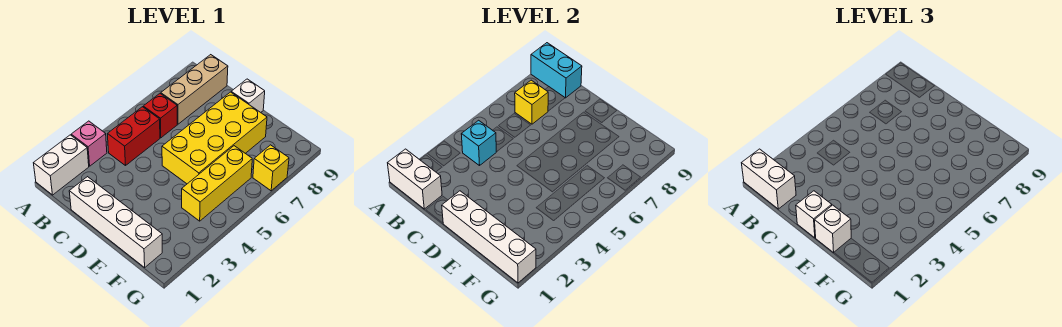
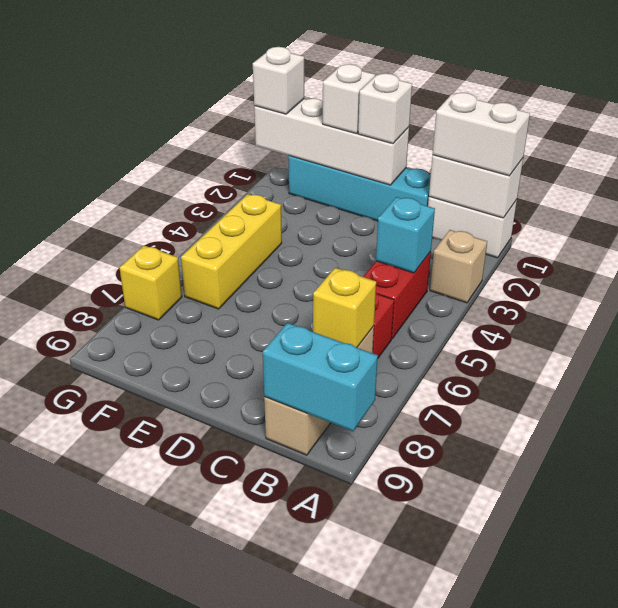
white brick A1:A2 level 1 -> white brick A1:B1 level 1
pink brick A3 level 1 -> tan brick A3 level 1
white brick C1:F1 level 1 -> cyan brick C1:F1 level 1
yellow brick D5:E8 level 1 -> none
white brick D9 level 1 -> white brick G1 level 3

